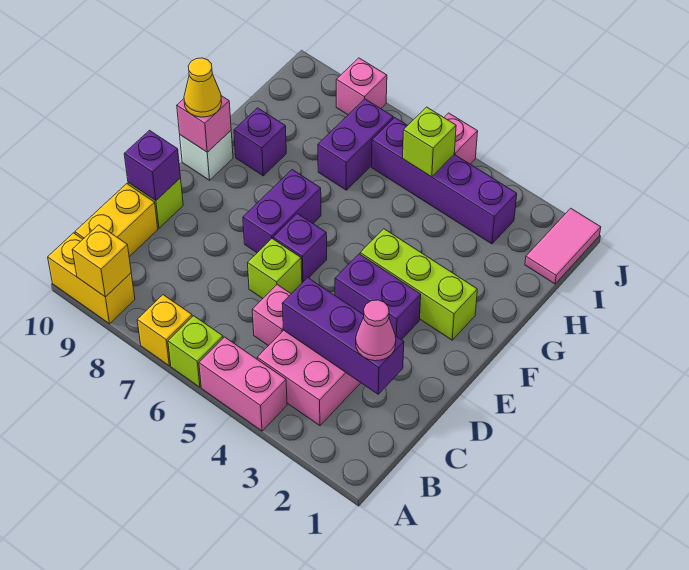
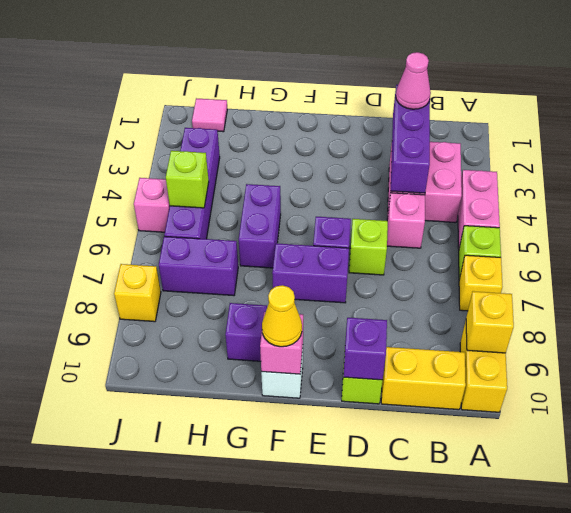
purple brick E3:E4 level 1 -> purple brick G5:G6 level 1
lime brick F2:F4 level 1 -> none
pink tile I1:J1 level 1 -> pink tile I1 level 1
pink brick J8 level 1 -> yellow brick J8 level 1

